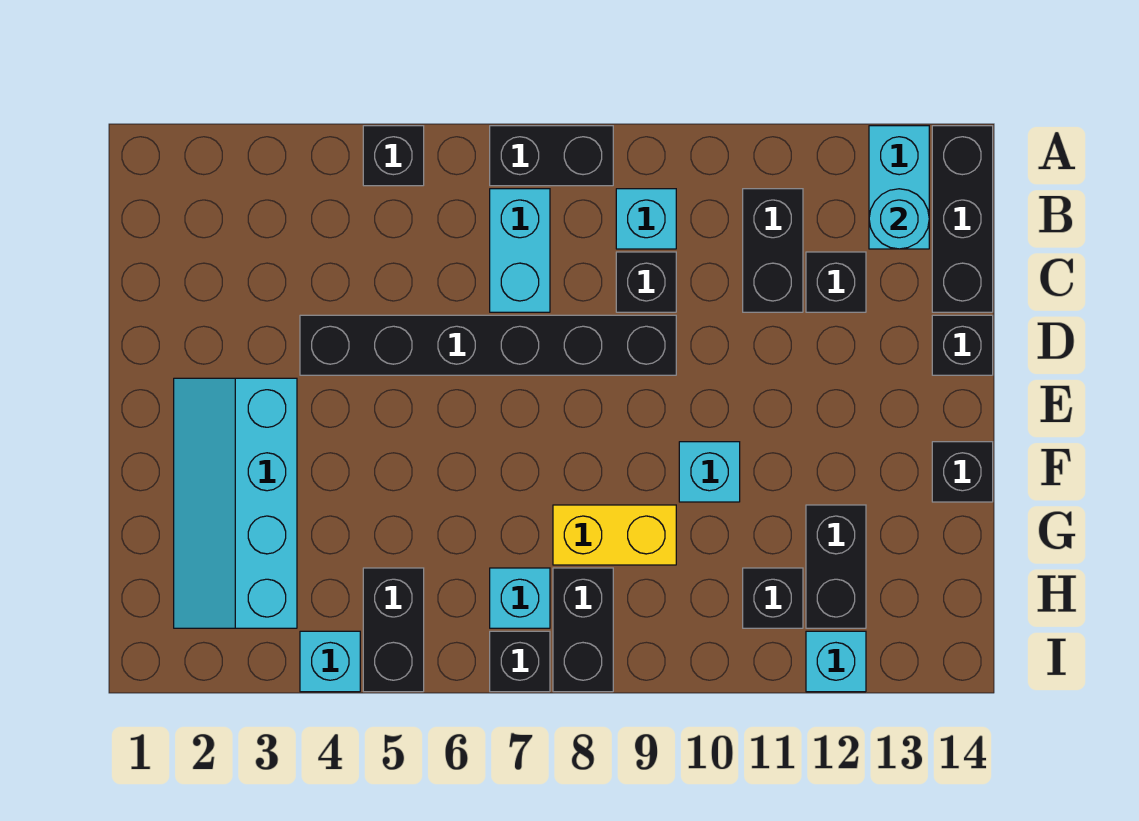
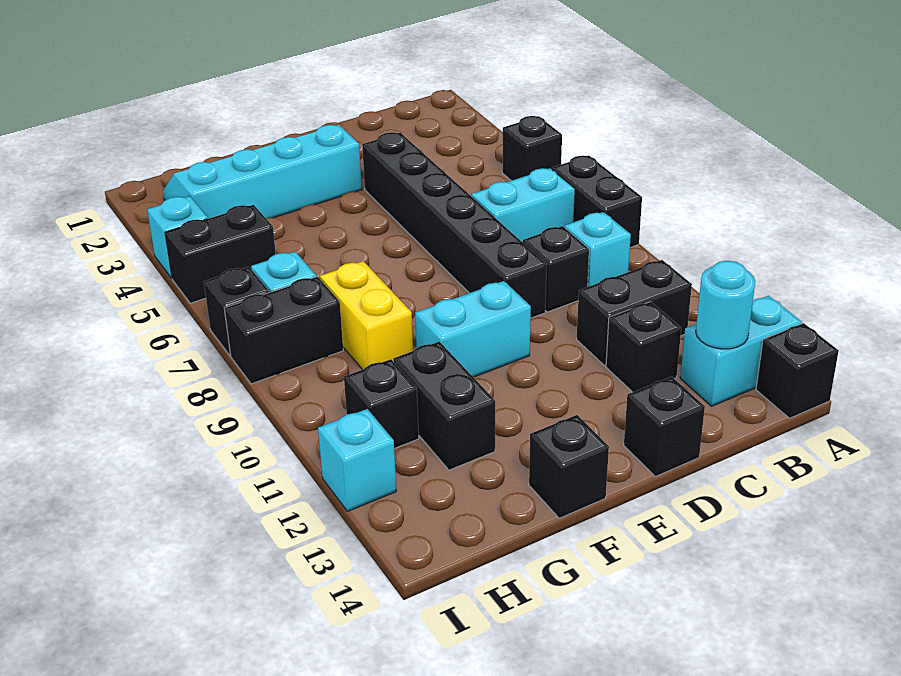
black brick A14:C14 level 1 -> black brick A14 level 1
cyan brick F10 level 1 -> cyan brick E10:F10 level 1
black brick G12:H12 level 1 -> black brick G11:G12 level 1

